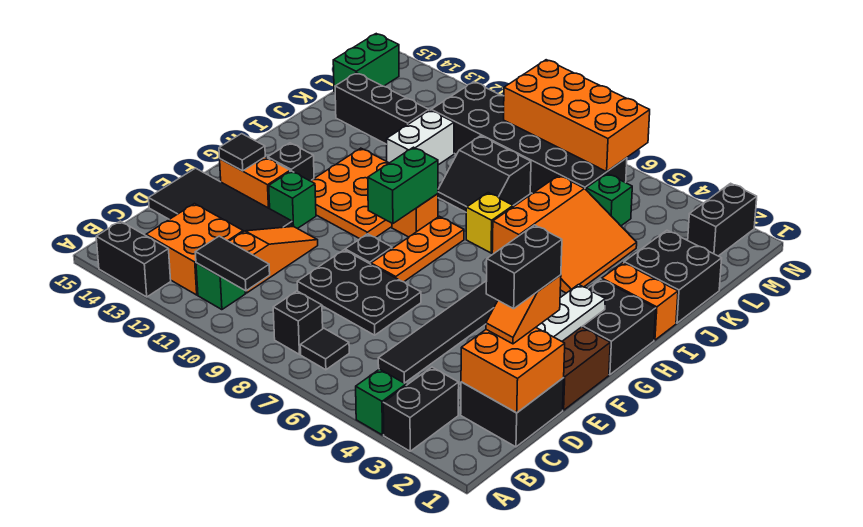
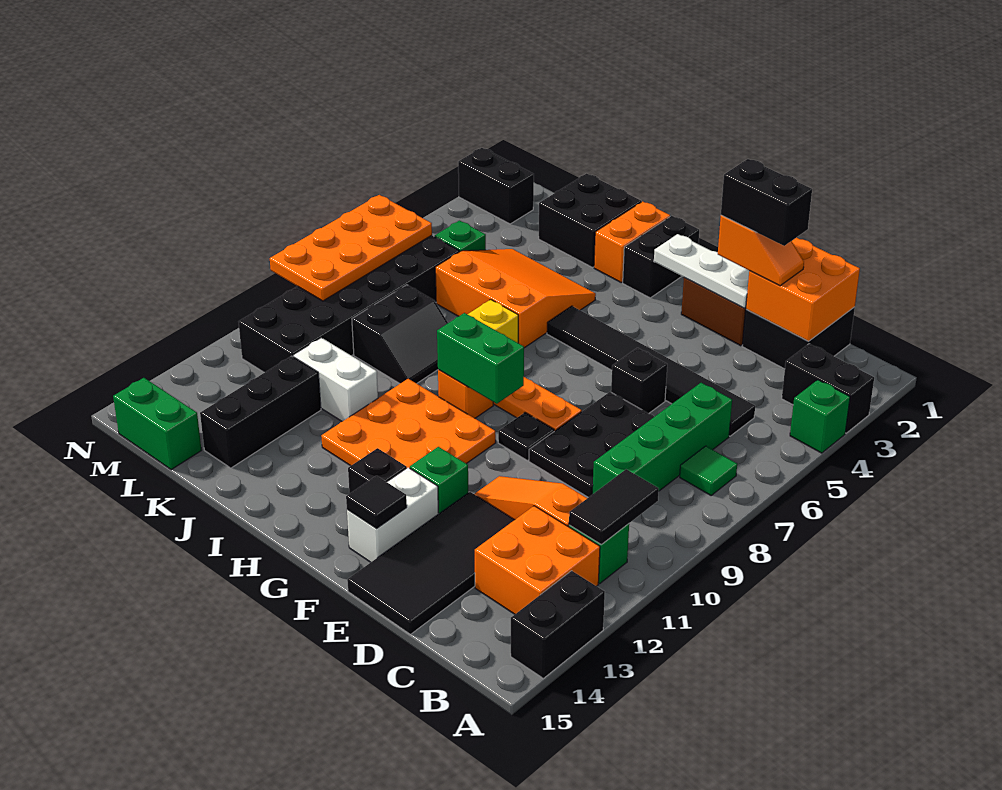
black tile B7 level 1 -> green tile B7 level 1
black brick B8 level 1 -> black brick E6 level 1
none -> green brick C6:C9 level 1
orange brick F13:F14 level 1 -> white brick F13:F14 level 1
black brick G1:H2 level 1 -> black brick H1:H2 level 1
orange brick M6:N9 level 2 -> orange plate M6:N9 level 2

